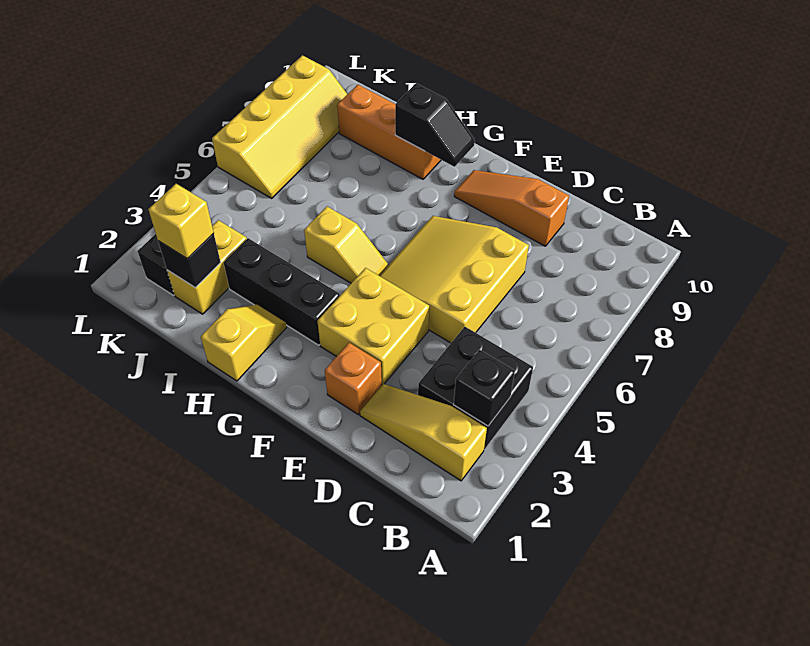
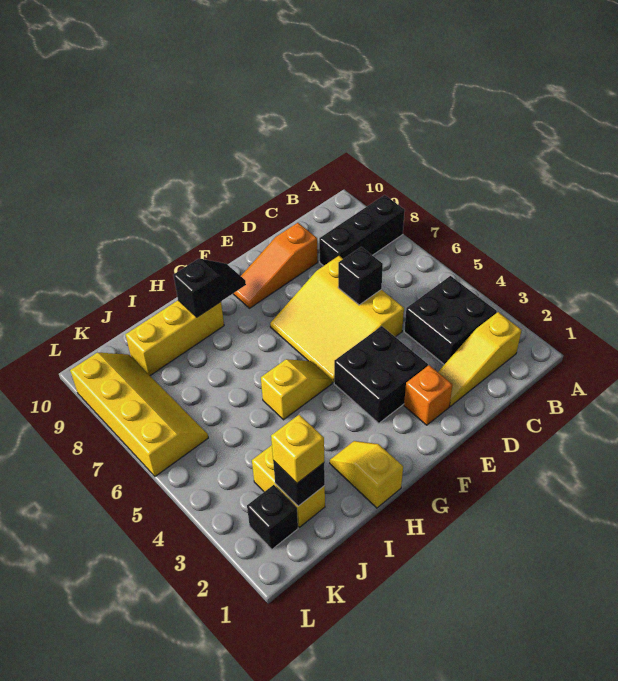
black brick B3 level 2 -> black brick D6 level 2
yellow brick E3:F4 level 1 -> black brick E3:F4 level 1
black brick G3:I3 level 1 -> black brick A8:C8 level 1
orange brick H9:J9 level 1 -> yellow brick H9:J9 level 1

